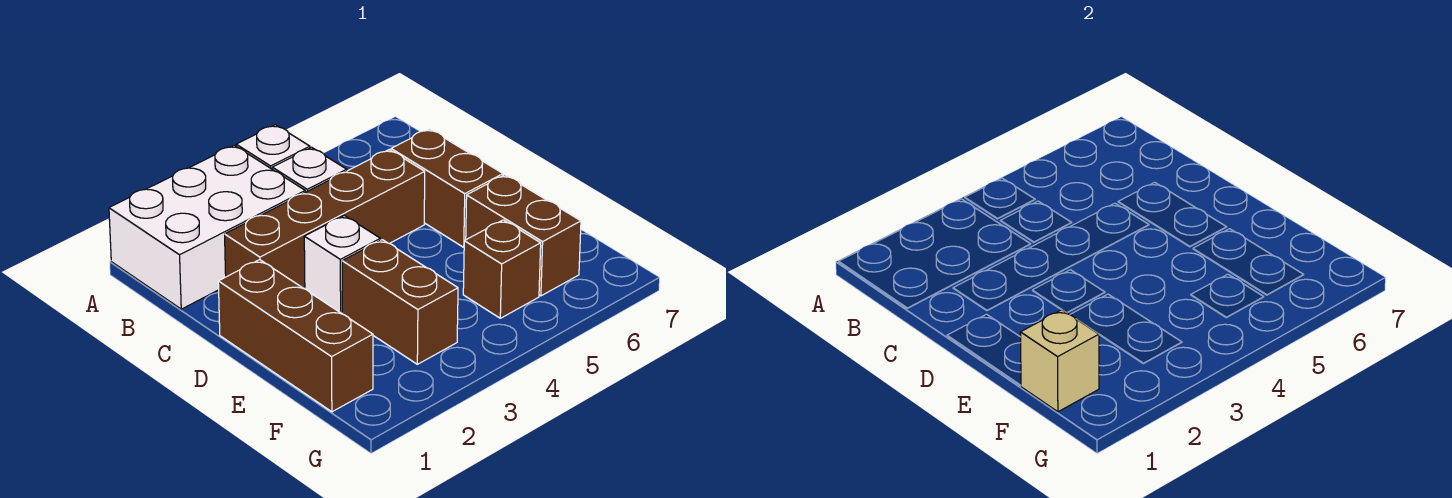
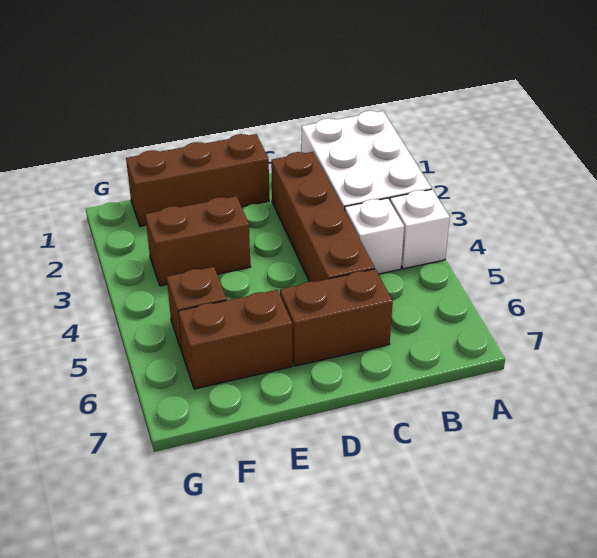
white brick D3 level 1 -> none
tan brick F1 level 2 -> none

